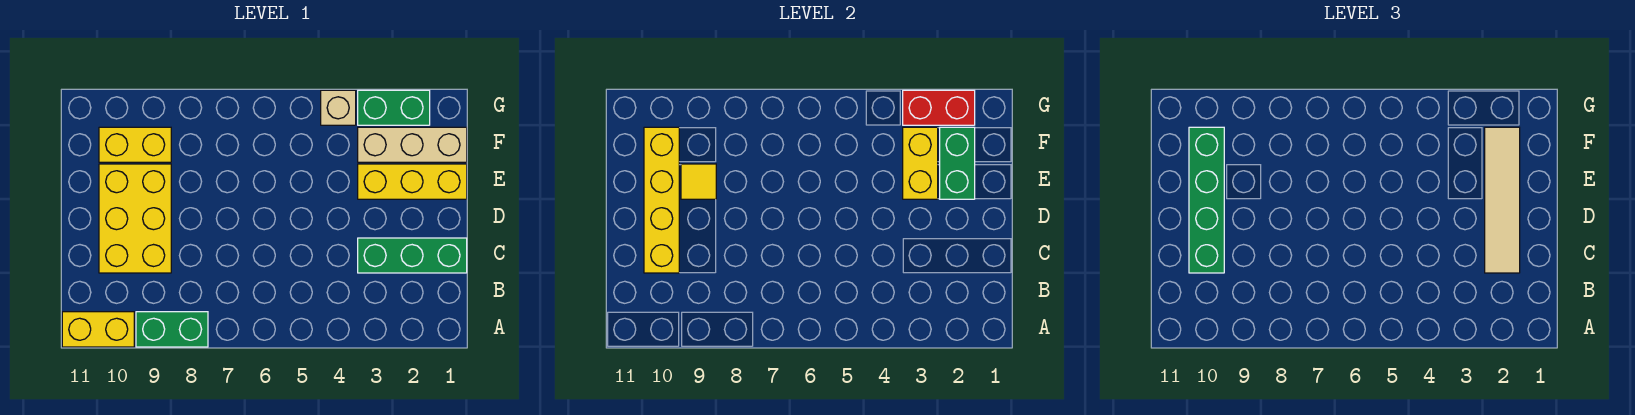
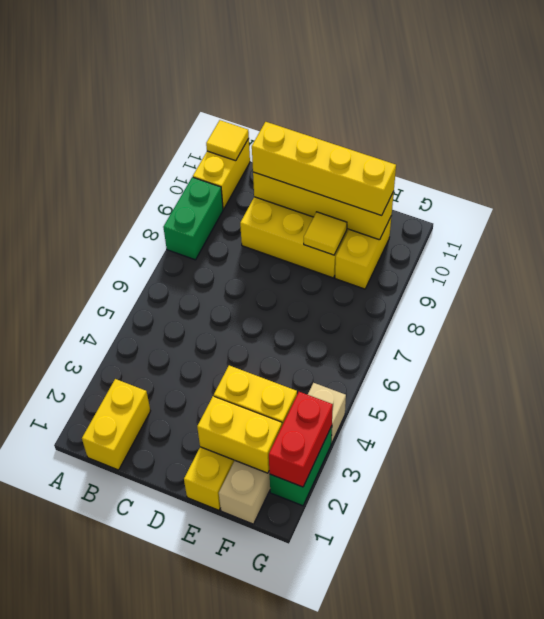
none -> yellow tile A11 level 2
none -> yellow brick B1:B2 level 1
green brick C1:C3 level 1 -> none
tan tile C2:F2 level 3 -> none
green brick C10:F10 level 3 -> yellow brick C10:F10 level 3
green brick E2:F2 level 2 -> yellow brick E2:F2 level 2

